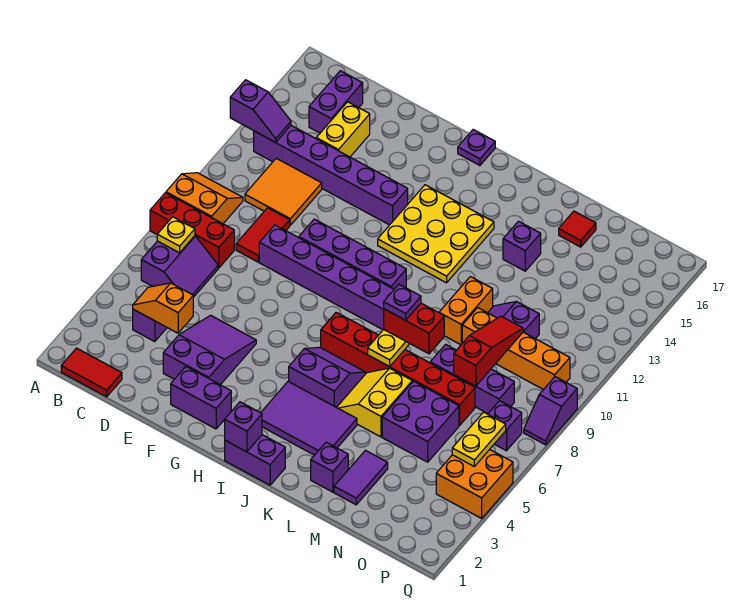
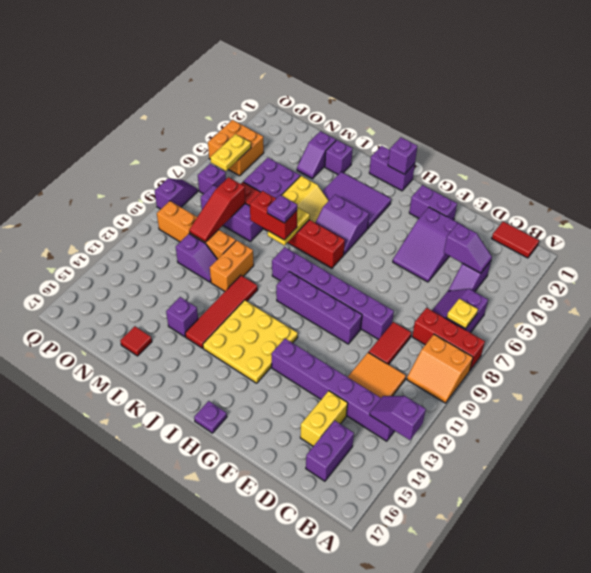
orange slope C4:D4 level 2 top D -> purple slope C4:D4 level 2 top D
none -> red tile K11:K14 level 1
purple tile M2:M3 level 1 -> purple slope M2:M3 level 1 top 2

